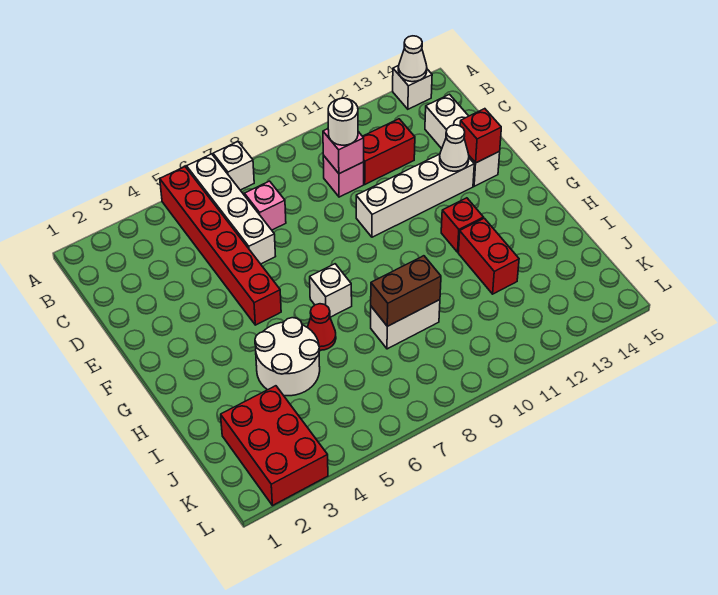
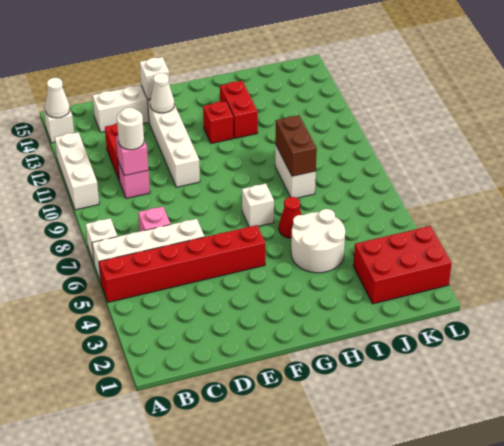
none -> white brick A10:A12 level 1
red brick E14 level 2 -> white brick E14 level 2
red brick H12:I12 level 1 -> red brick H12:H13 level 1

